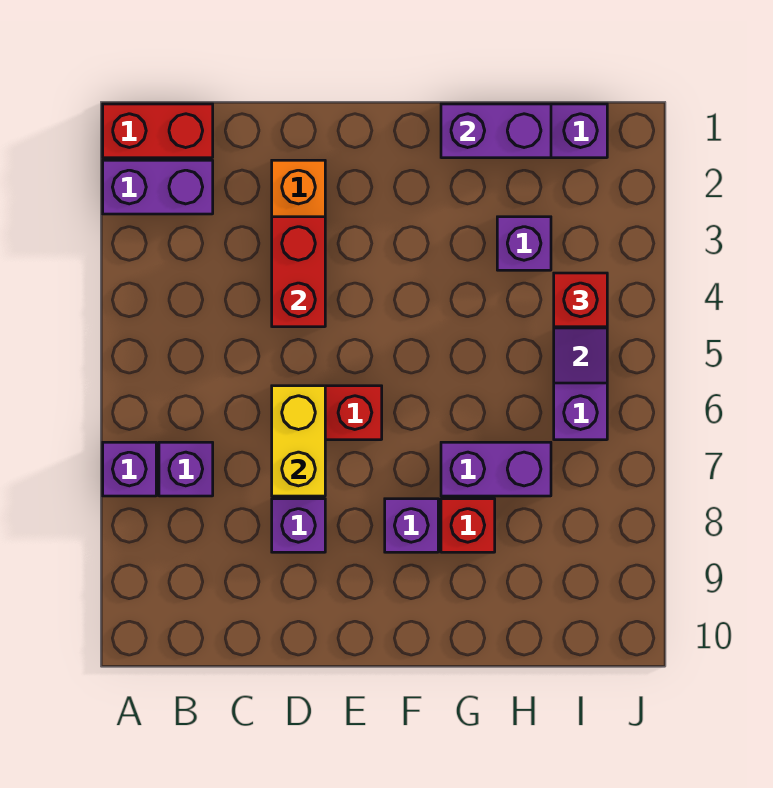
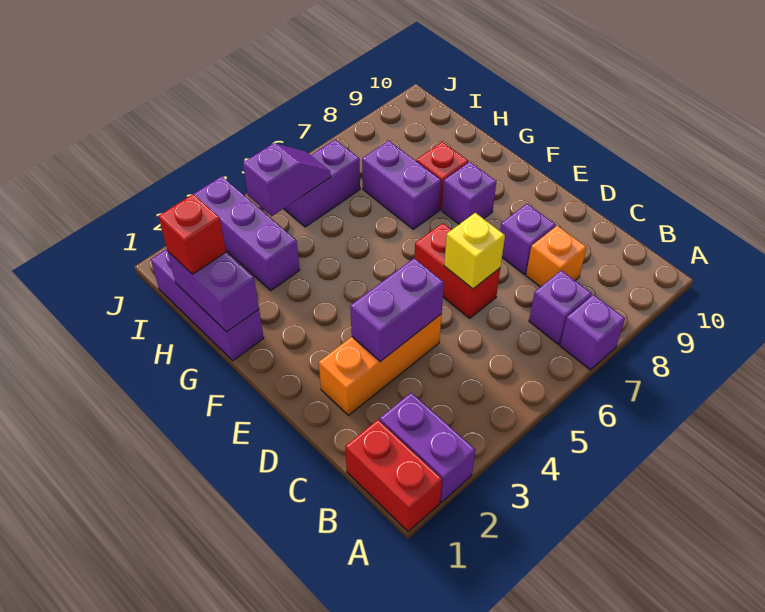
none -> orange brick C8 level 1
red brick D3:D4 level 2 -> purple brick D3:D4 level 2
yellow brick D6:D7 level 2 -> yellow brick D6 level 2
purple brick H3 level 1 -> purple brick H3:J3 level 1
red brick I4 level 3 -> red brick H1 level 3

